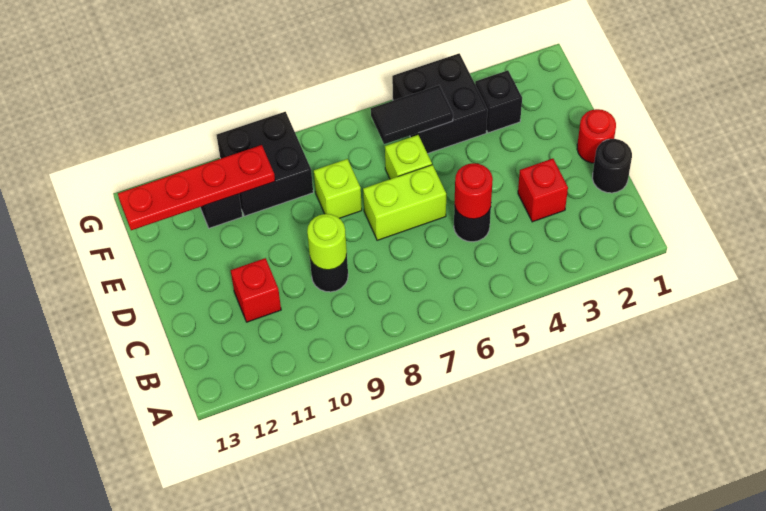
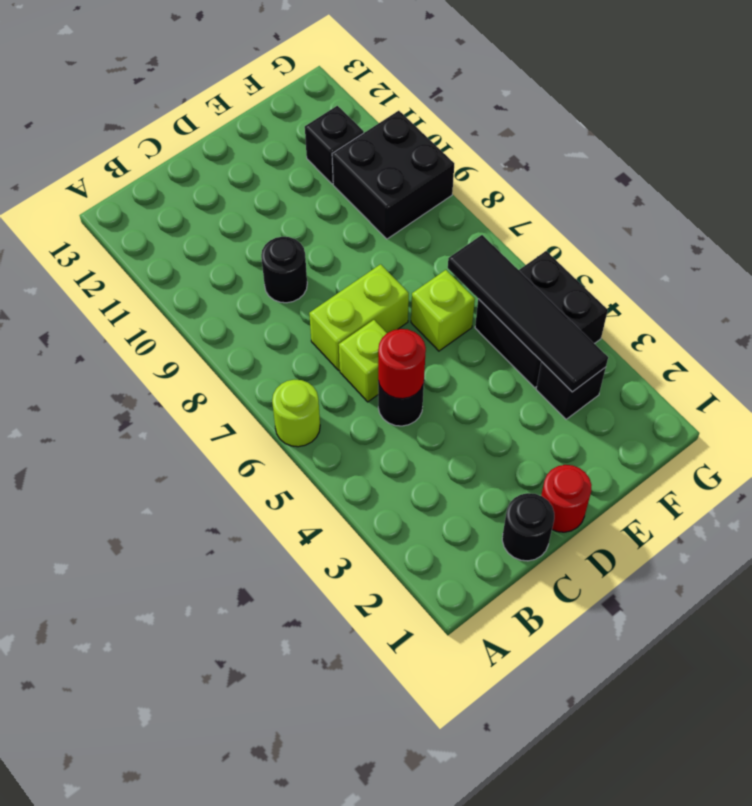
red brick C3 level 1 -> none
lime round brick C9 level 2 -> lime round brick A6 level 1
red brick C11 level 1 -> none
lime brick D6:D7 level 1 -> lime brick C7:D7 level 1
lime brick E8 level 1 -> lime brick C6 level 1
black tile F5:F6 level 2 -> black tile F3:F6 level 2
red plate F10:F13 level 2 -> none

